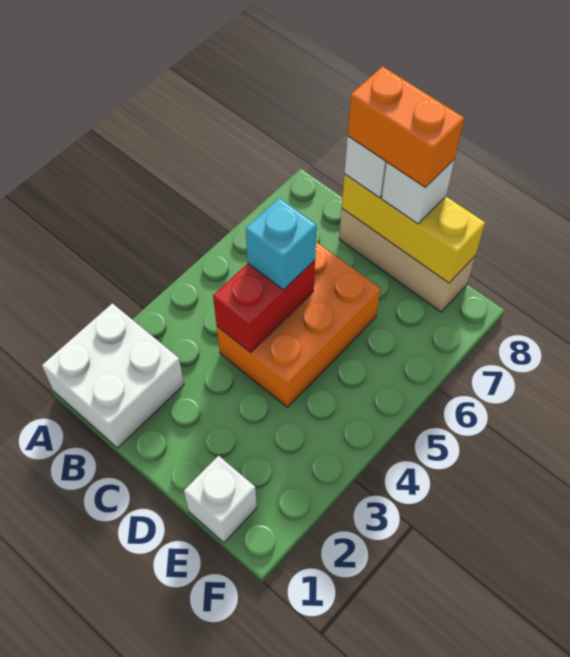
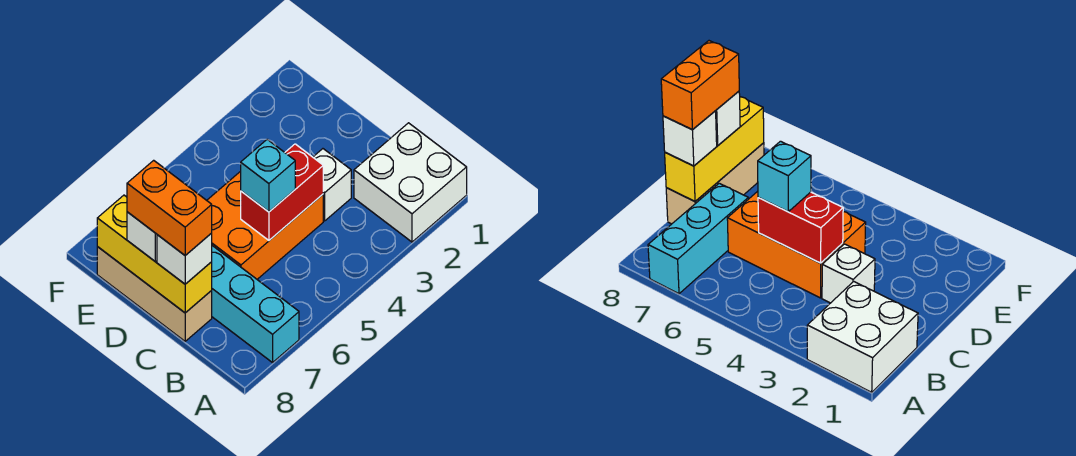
none -> cyan brick A7:C7 level 1
white brick E1 level 1 -> white brick C3 level 1

